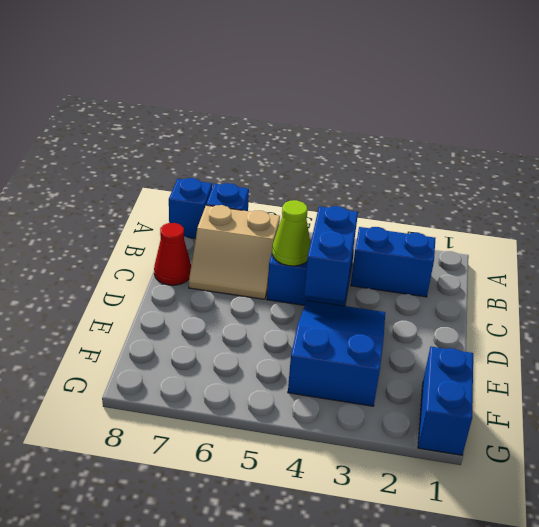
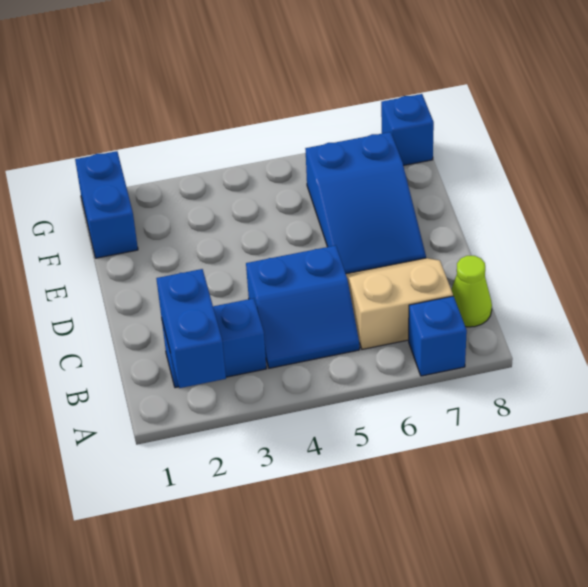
blue brick A8 level 1 -> blue brick G8 level 1
blue brick C4:D4 level 2 -> blue brick A2:B2 level 2
lime cone C5 level 2 -> lime cone B8 level 1
red cone C8 level 1 -> none
blue slope D3:F4 level 1 top F -> blue slope D6:F7 level 1 top F

